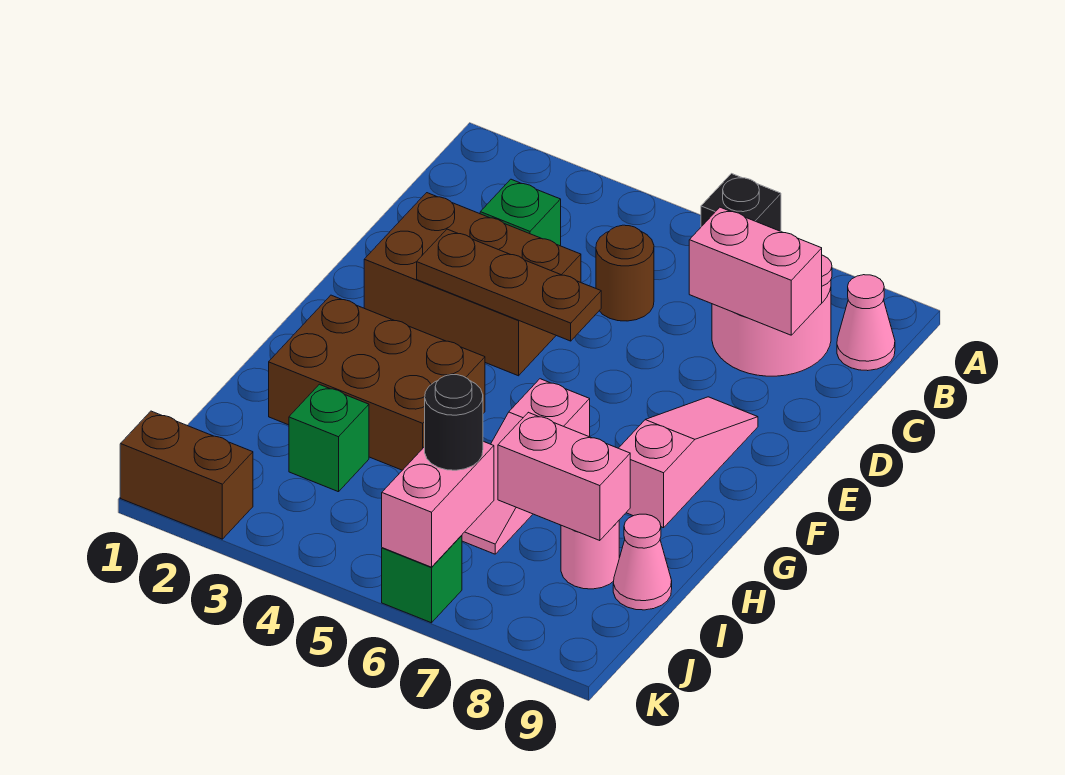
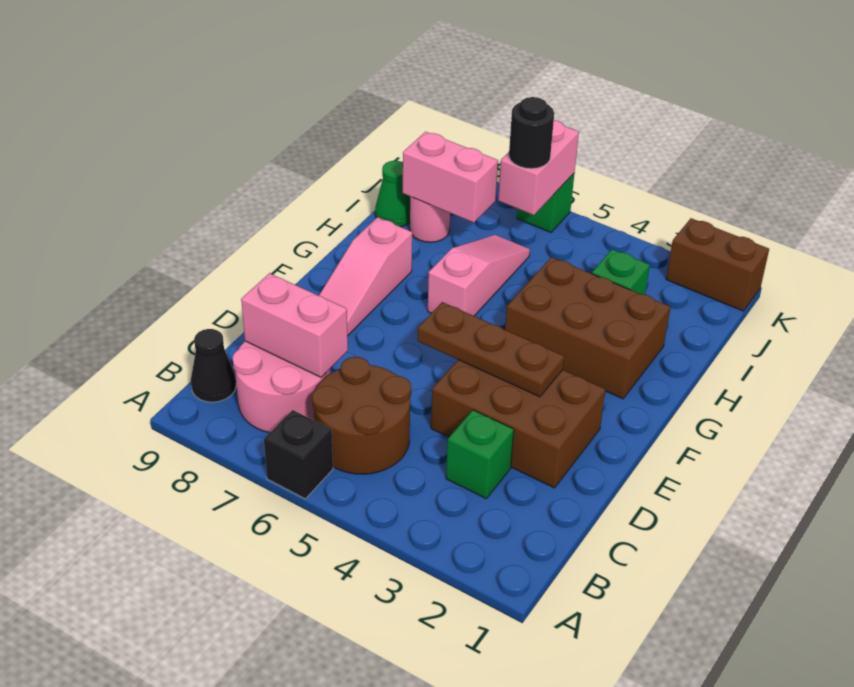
pink cone B9 level 1 -> black cone B9 level 1
brown round brick C5 level 1 -> brown round brick B5:C6 level 1
pink cone I9 level 1 -> green cone I9 level 1

